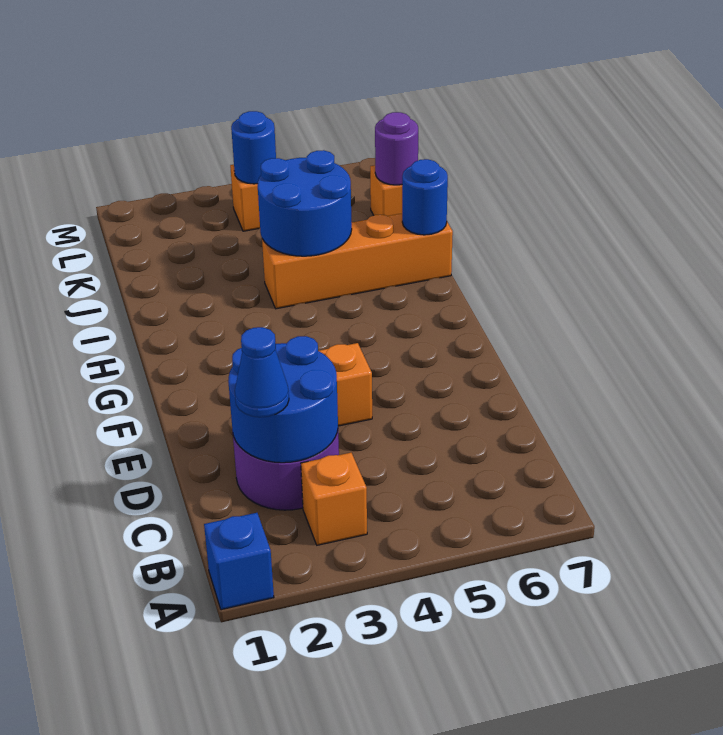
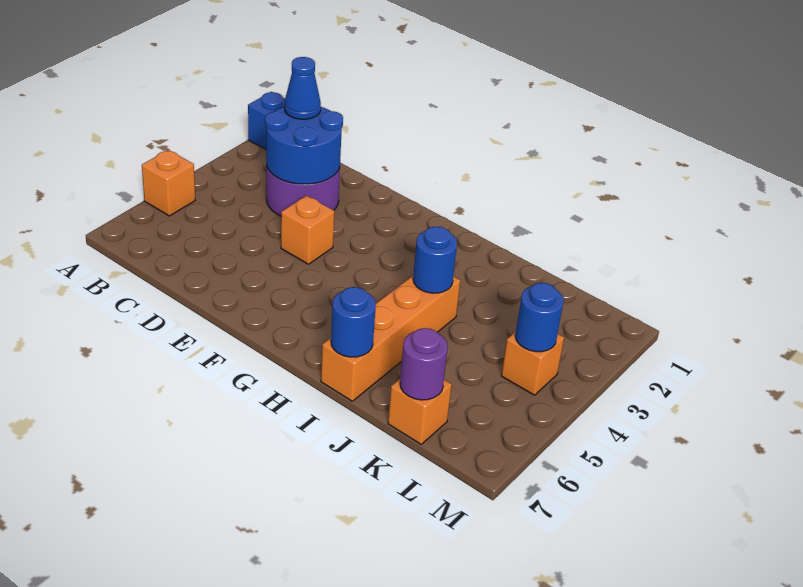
orange brick B3 level 1 -> orange brick A5 level 1
blue round brick I4:J5 level 2 -> blue round brick I4 level 2

